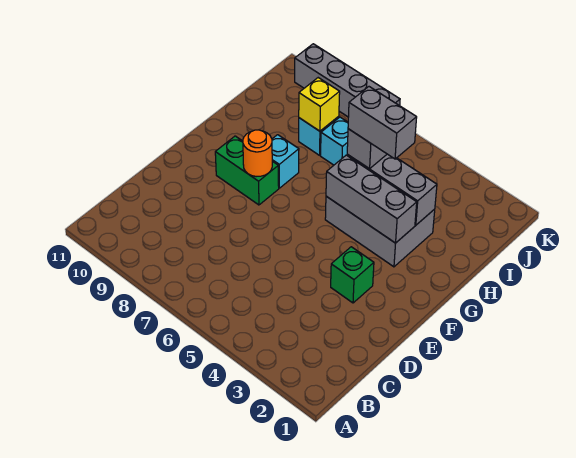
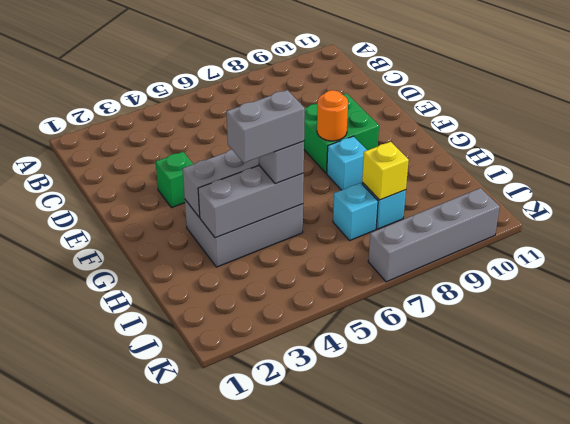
green brick F8:F9 level 1 -> green brick E8:F9 level 1

